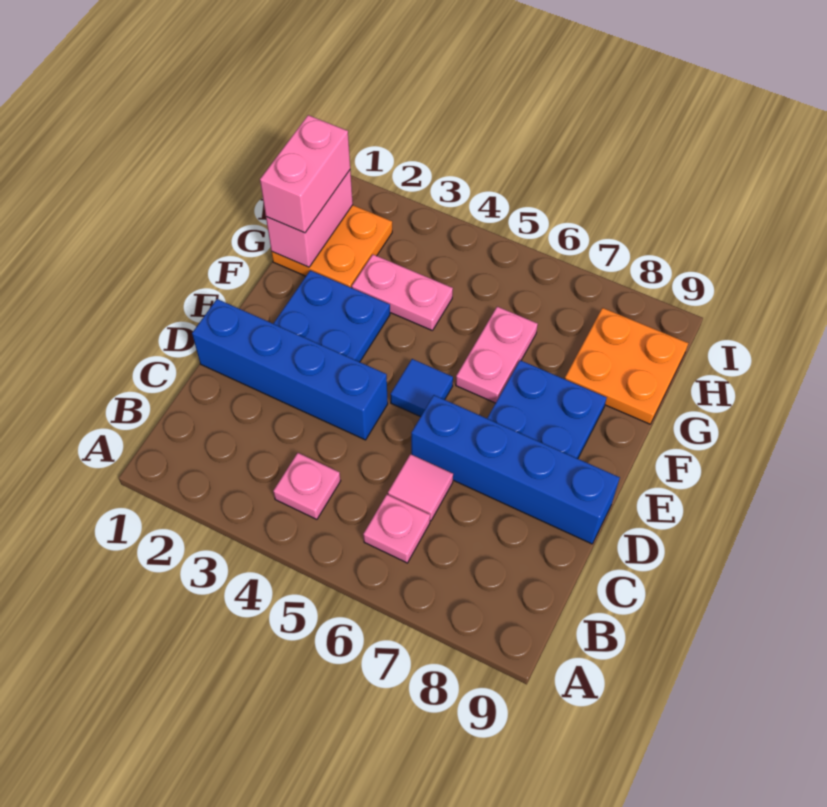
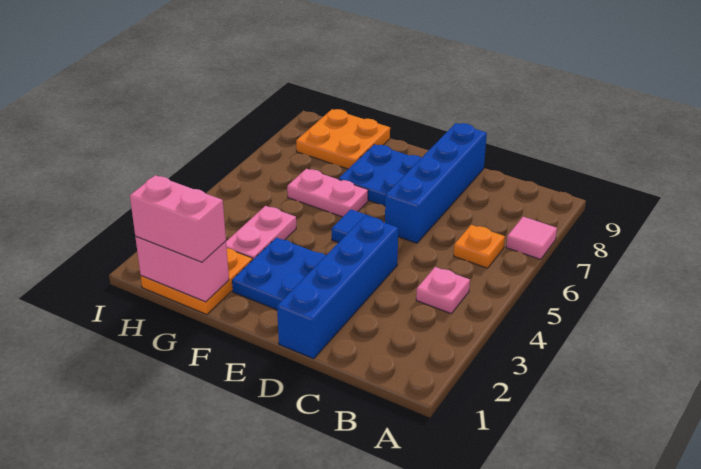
pink plate B6 level 1 -> orange plate B6 level 1
pink tile C6 level 1 -> pink tile A7 level 1

